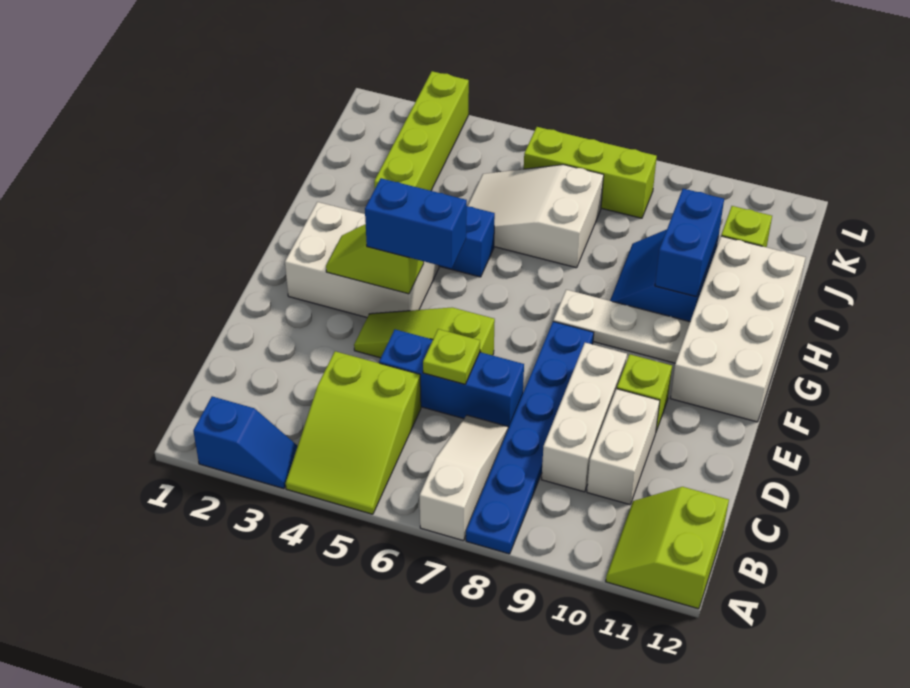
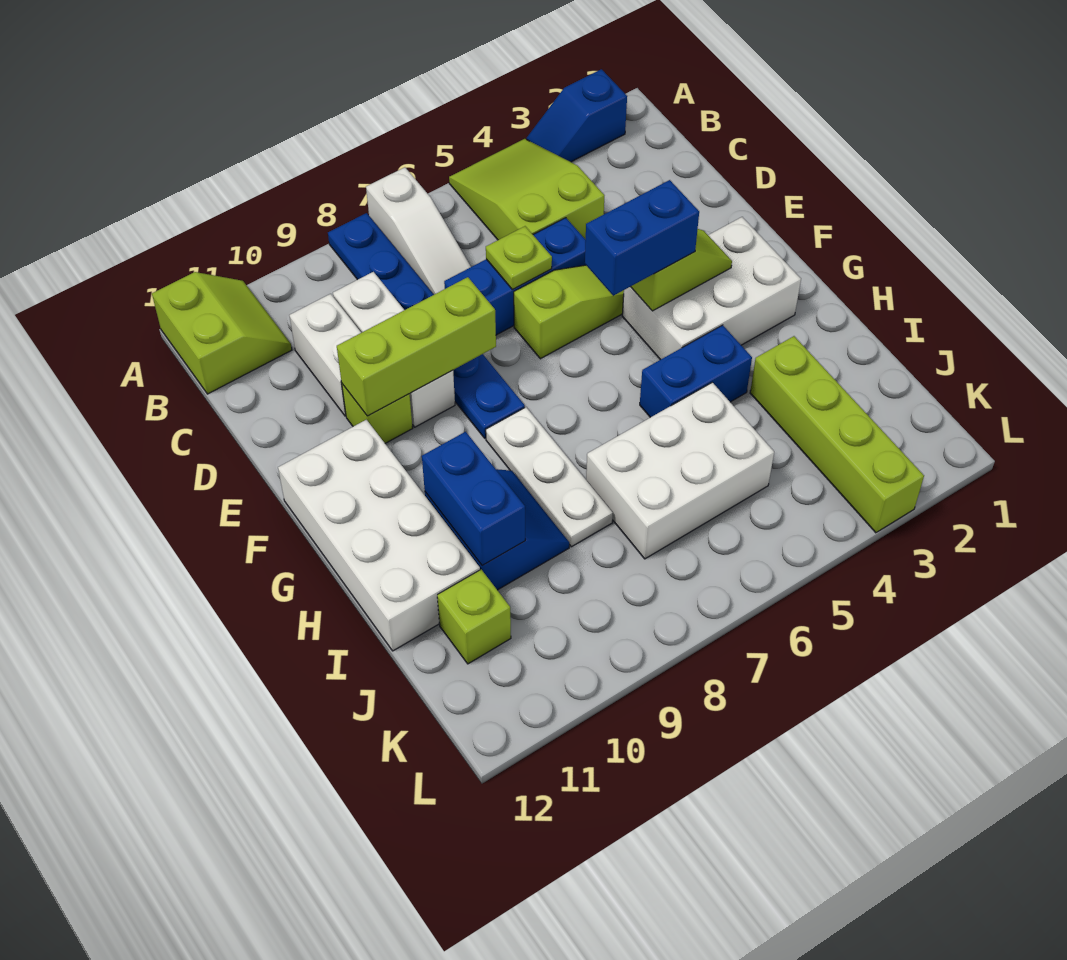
white plate G8:G10 level 1 -> white plate G8:I8 level 1
white slope I5:J7 level 1 top 7 -> white brick I5:J7 level 1
lime brick K6:K8 level 1 -> lime brick E8:E10 level 2

